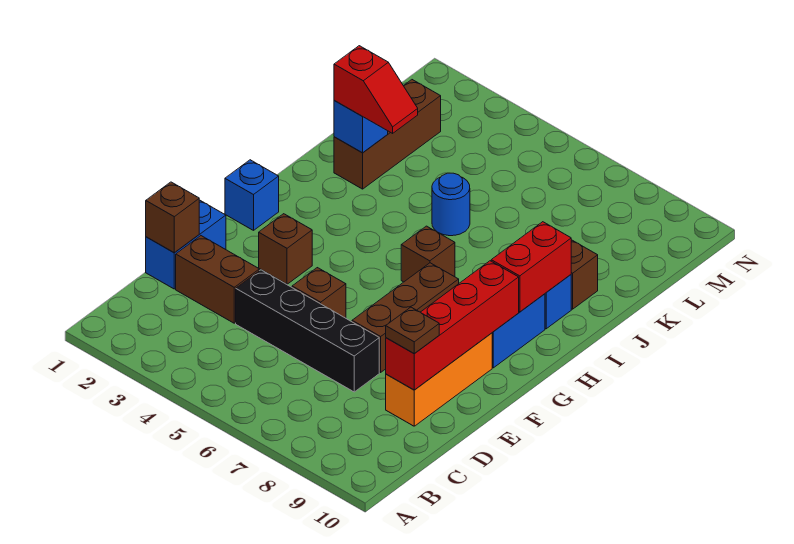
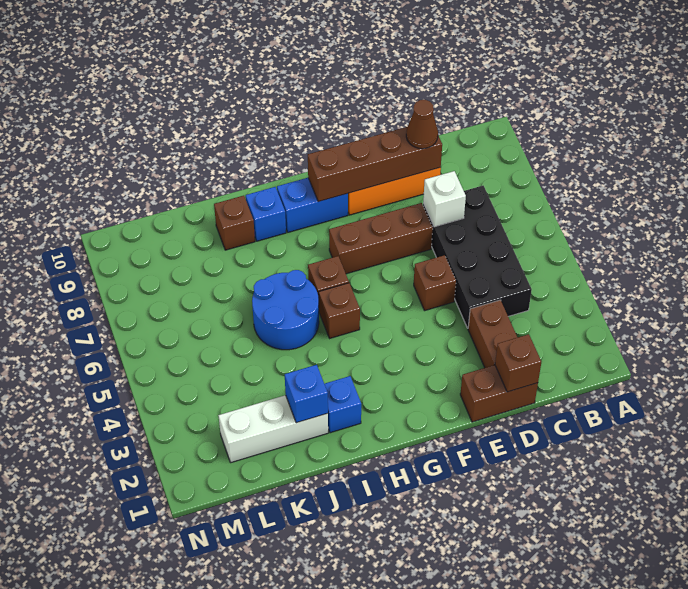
blue brick D1:E1 level 1 -> brown brick D1:E1 level 1
black brick D4:D7 level 1 -> black brick C4:D7 level 1
none -> white brick D7 level 2
red brick D9:G9 level 2 -> brown brick D9:G9 level 2
brown plate D9 level 3 -> brown cone D9 level 3
brown brick F3 level 1 -> brown brick H5 level 1
blue brick G1 level 1 -> blue brick I2 level 1
red brick H9:I9 level 2 -> none
brown brick J2:L2 level 1 -> white brick J2:L2 level 1
red slope J2:J3 level 3 top 2 -> none
blue round brick J5 level 1 -> blue round brick I5:J6 level 1

